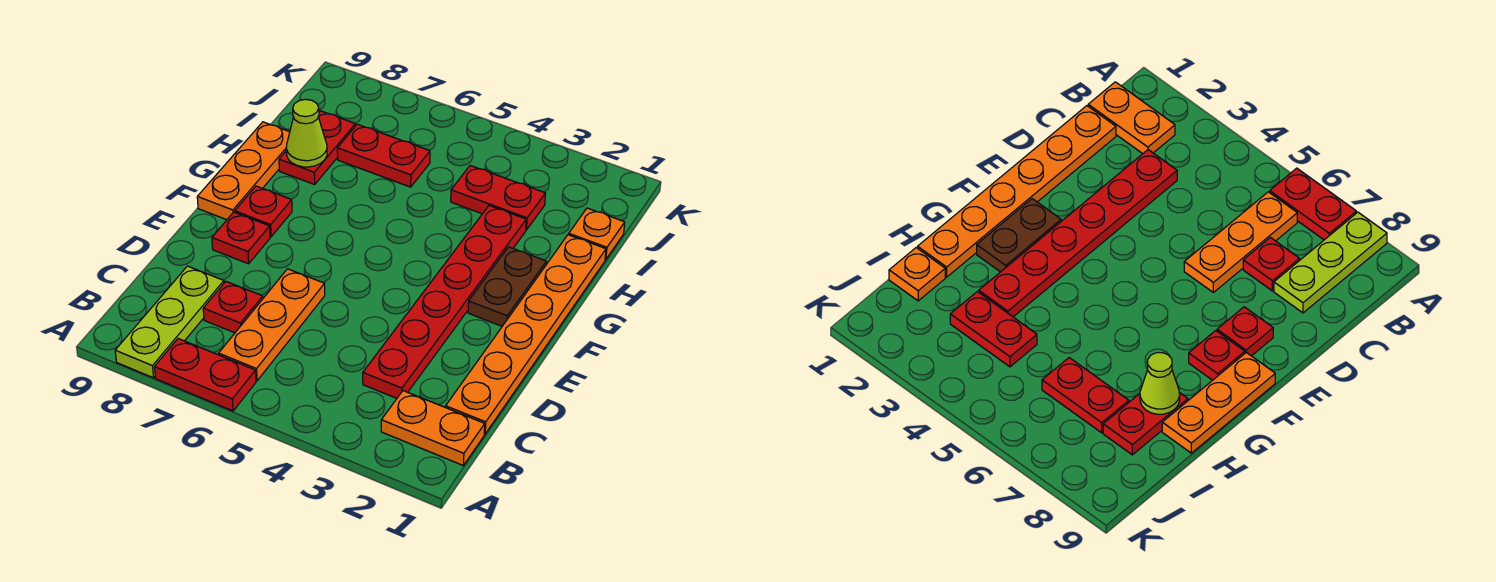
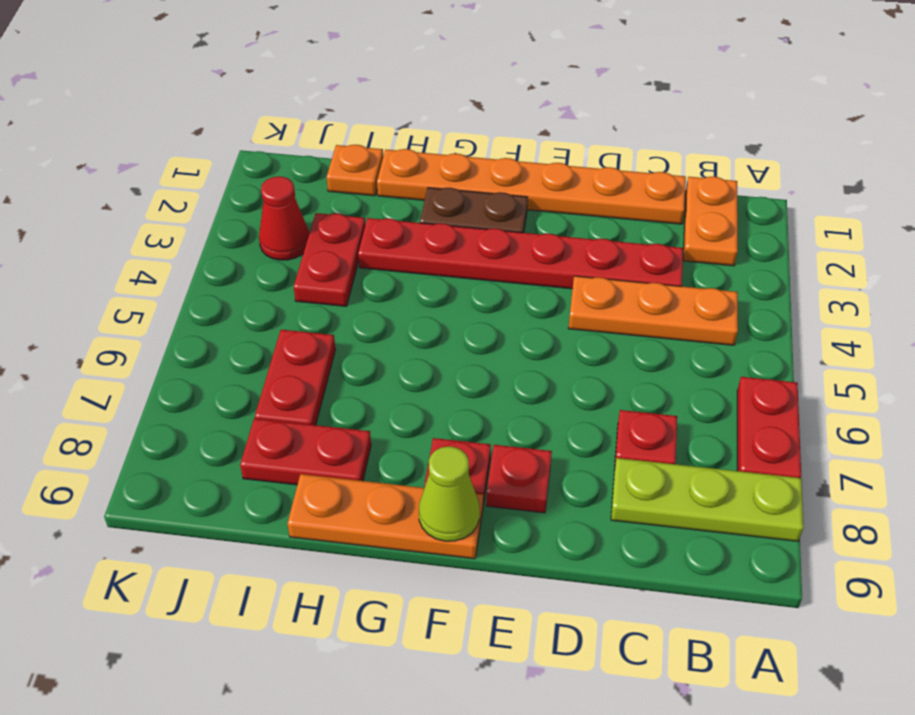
orange plate B6:D6 level 1 -> orange plate B4:D4 level 1
lime cone H8 level 2 -> lime cone F9 level 2
none -> red cone J3 level 1

